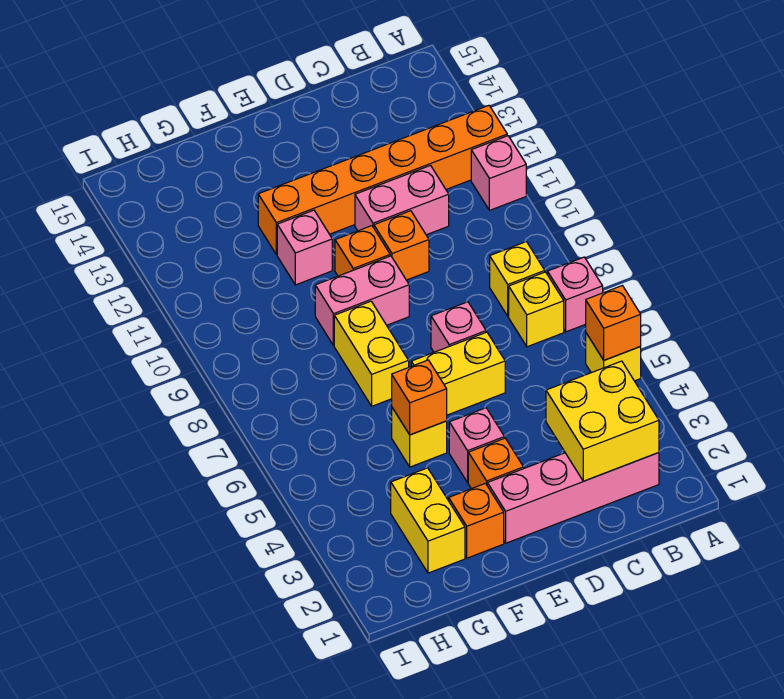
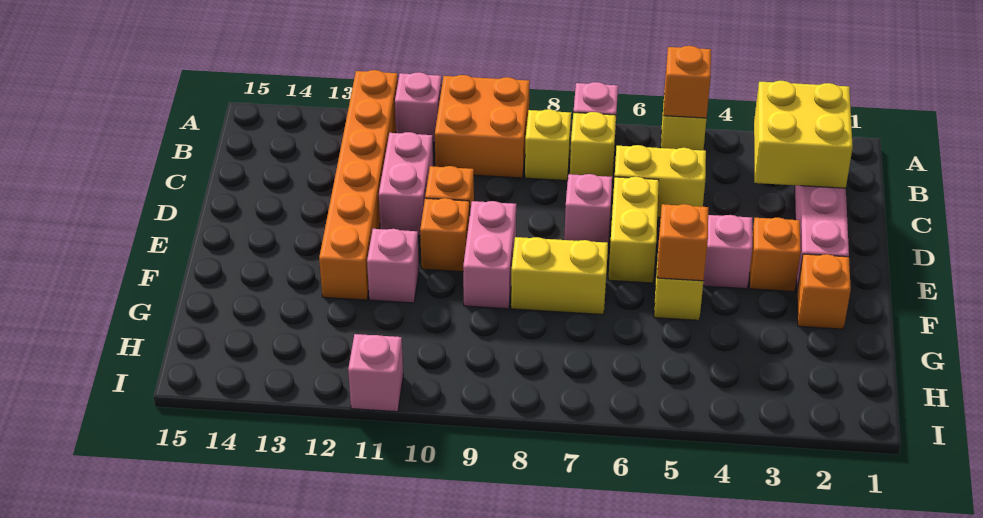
none -> orange brick A9:B10 level 1
yellow brick G2:G3 level 1 -> yellow brick C5:C6 level 1
none -> pink brick I11 level 1

